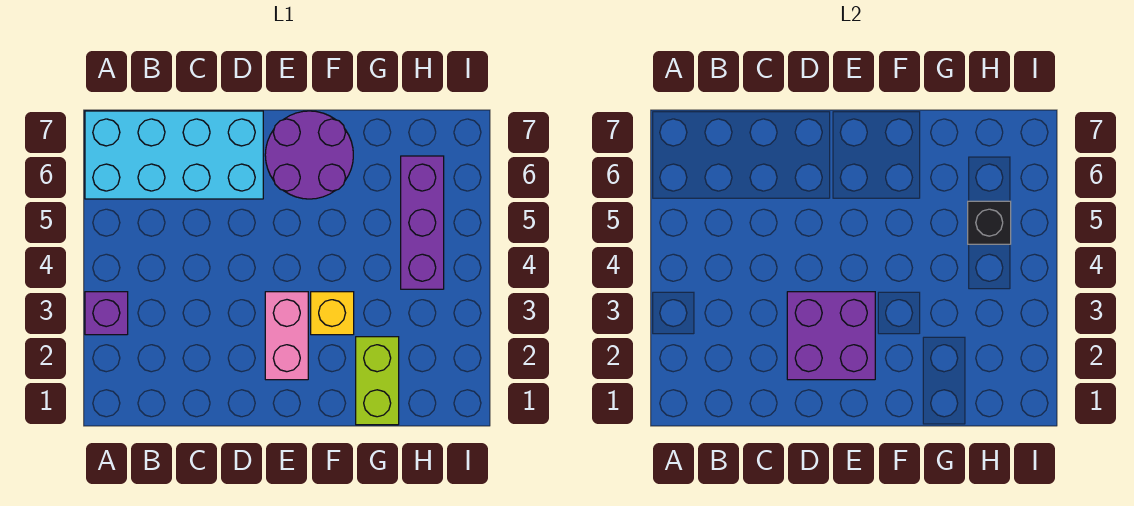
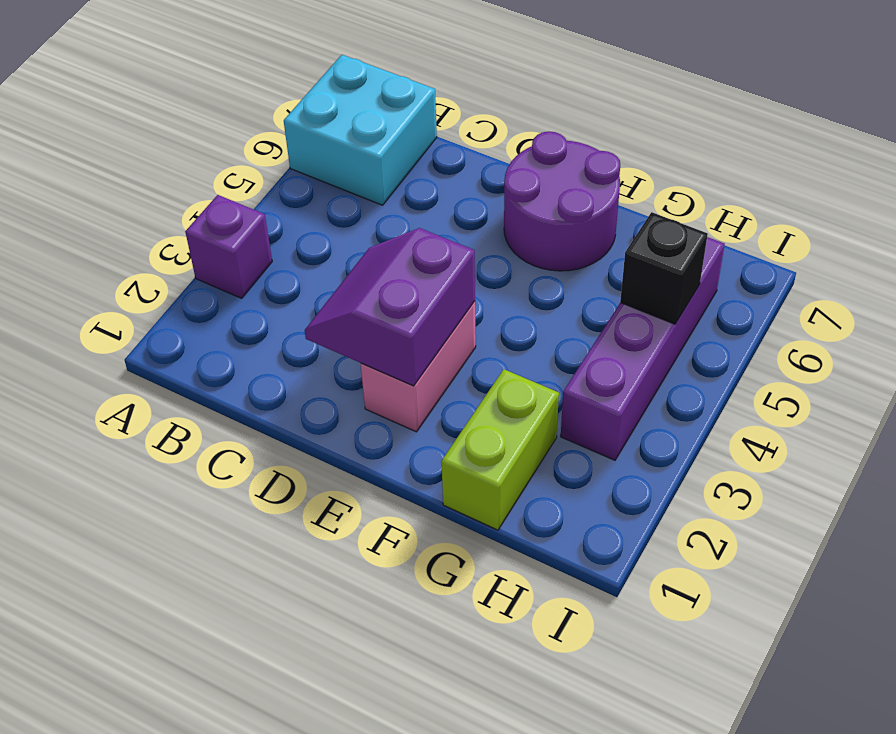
cyan brick A6:D7 level 1 -> cyan brick A6:B7 level 1
purple brick D2:E3 level 2 -> purple slope D2:E3 level 2 top E
yellow brick F3 level 1 -> none
purple brick H4:H6 level 1 -> purple brick H3:H6 level 1

